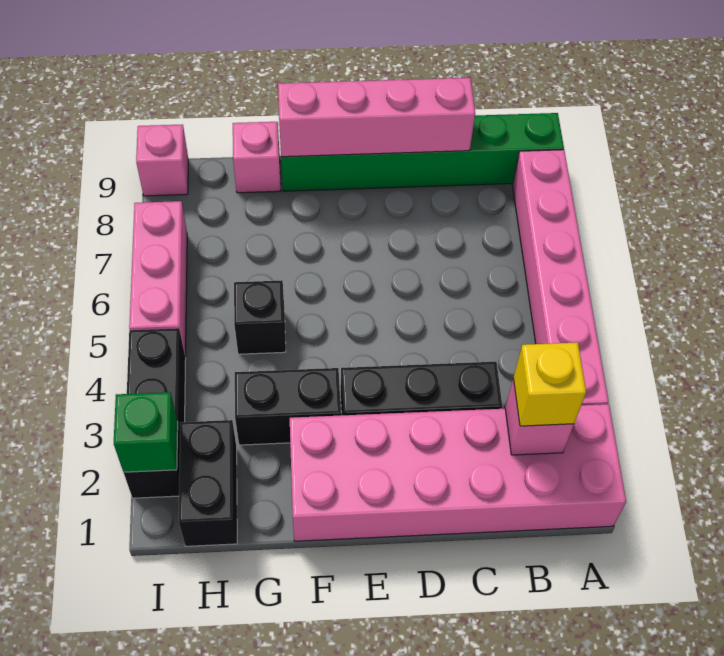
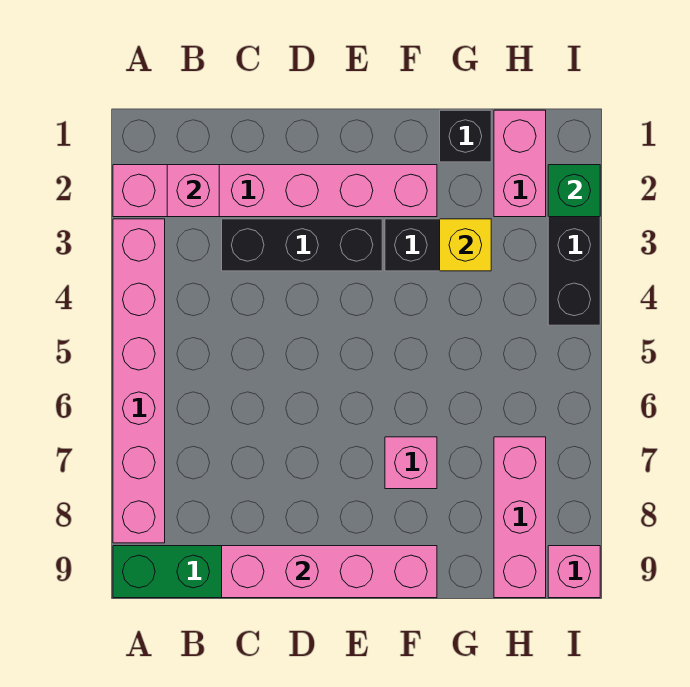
pink brick A1:F2 level 1 -> pink brick A2:F2 level 1
yellow brick B2 level 3 -> yellow brick G3 level 2
black brick G5 level 1 -> black brick G1 level 1
pink brick G9 level 1 -> pink brick F7 level 1
black brick H1:H2 level 1 -> pink brick H1:H2 level 1
pink brick I5:I7 level 1 -> pink brick H7:H9 level 1

